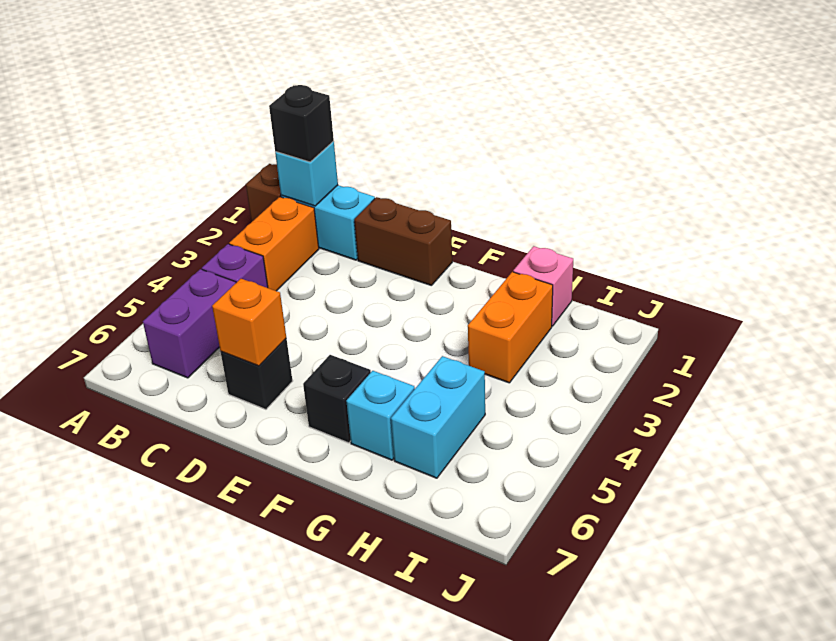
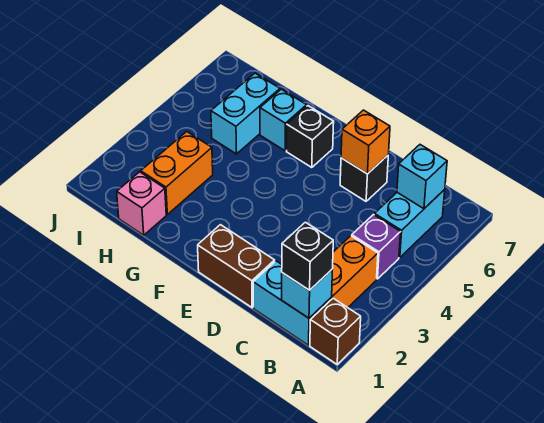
purple brick B5:B6 level 1 -> cyan brick B5:B6 level 1
none -> cyan brick B6 level 2

